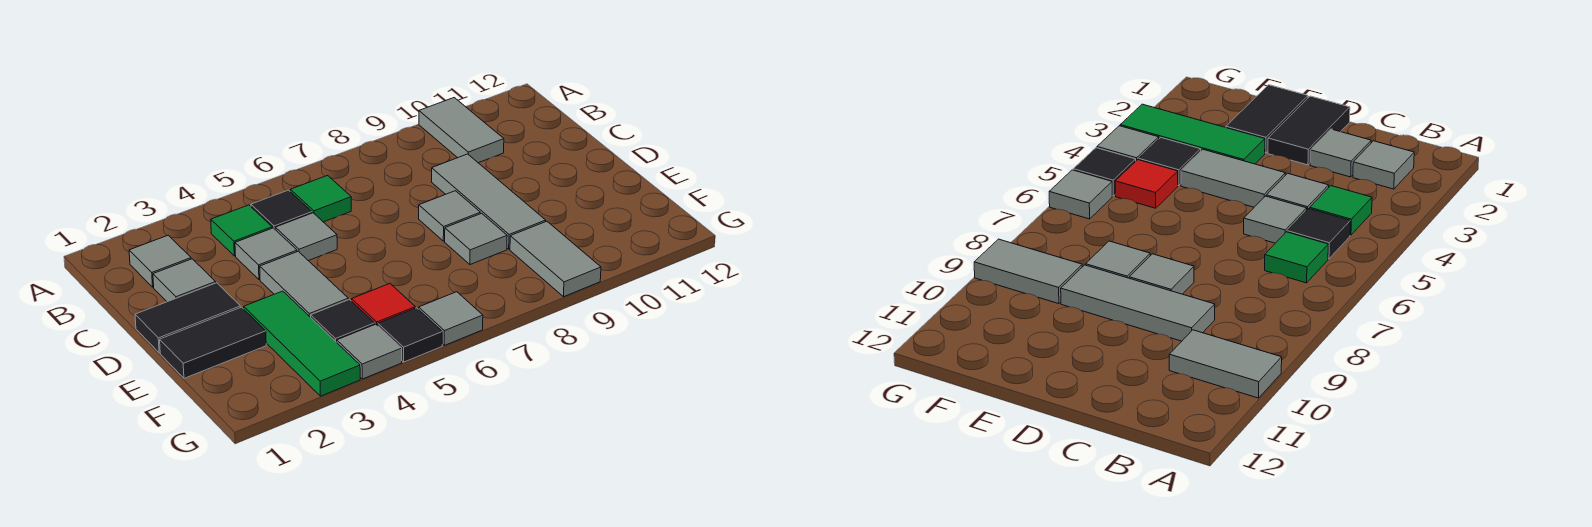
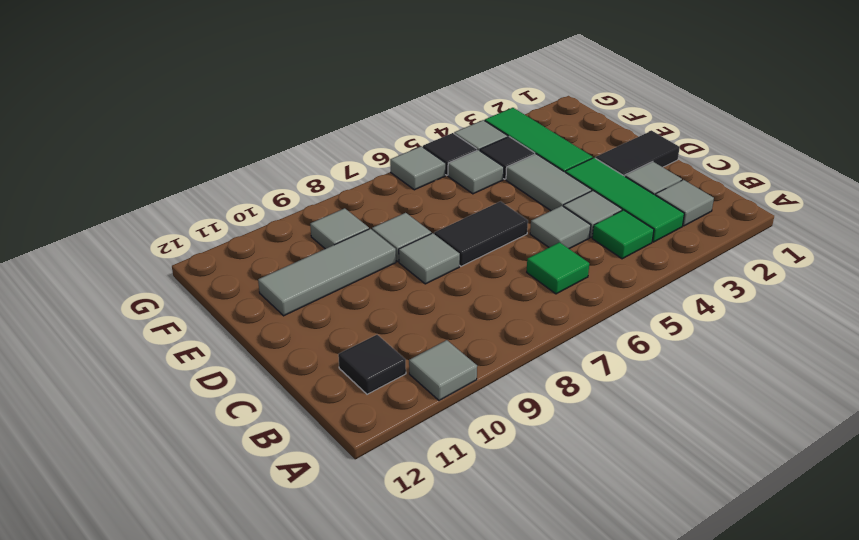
grey tile A10:B10 level 1 -> grey tile A10 level 1
none -> green tile B3:D3 level 1
black tile B5 level 1 -> black tile B11 level 1
grey tile C9:E9 level 1 -> grey tile E9:E11 level 1
black tile E1:E2 level 1 -> black tile D6:D7 level 1
red tile F5 level 1 -> grey tile F5 level 1
grey tile F9:G9 level 1 -> grey tile F9 level 1

